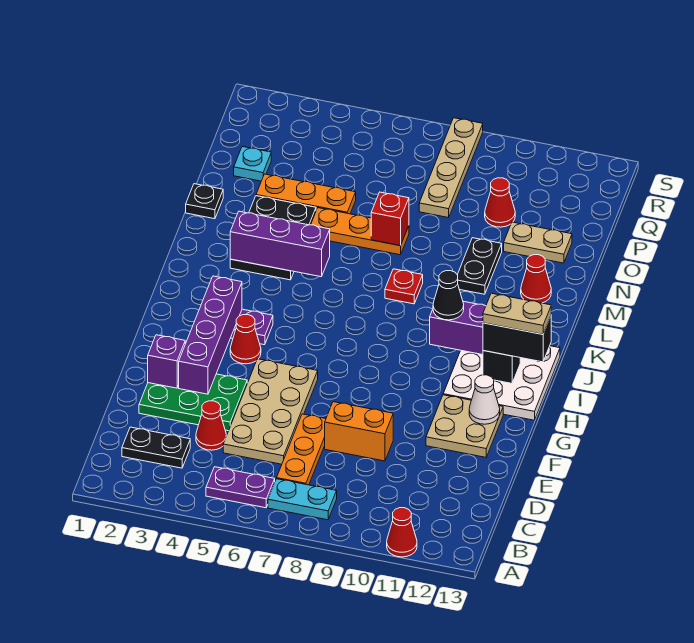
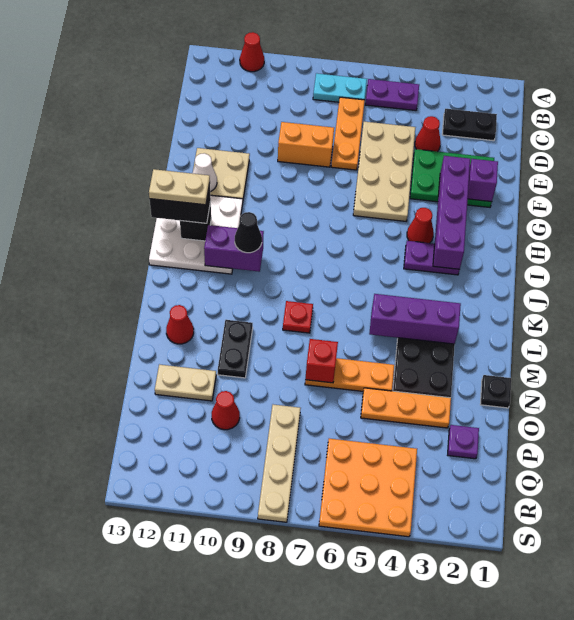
cyan plate P2 level 1 -> purple plate P2 level 1
none -> orange plate Q4:S6 level 1

